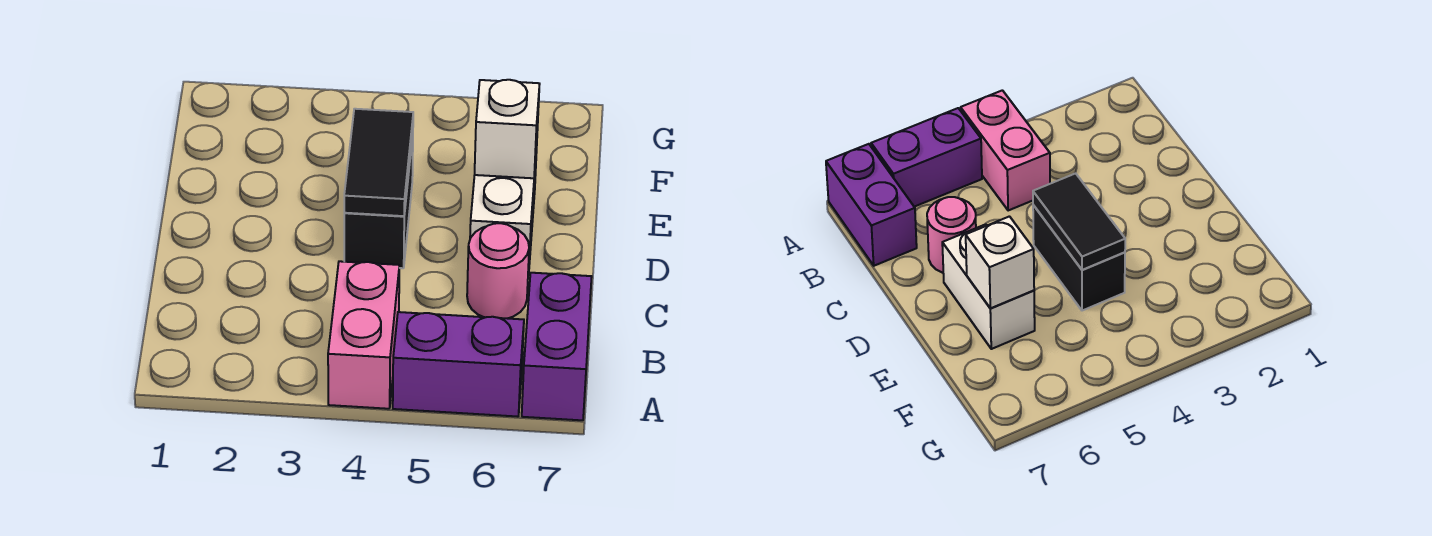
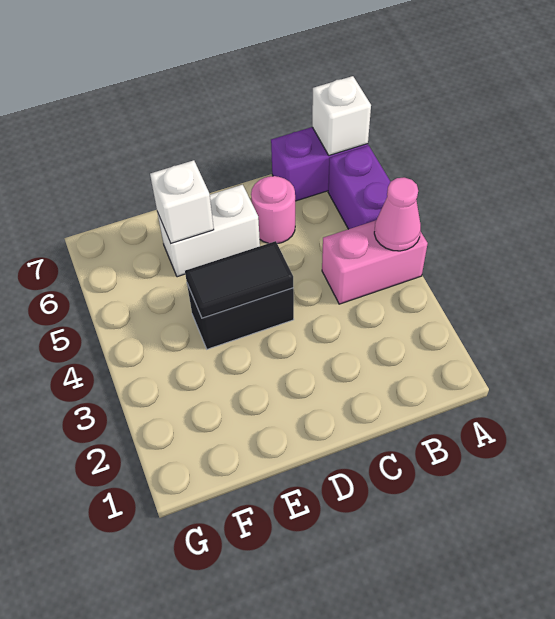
none -> pink cone A4 level 2
none -> white brick A7 level 2

